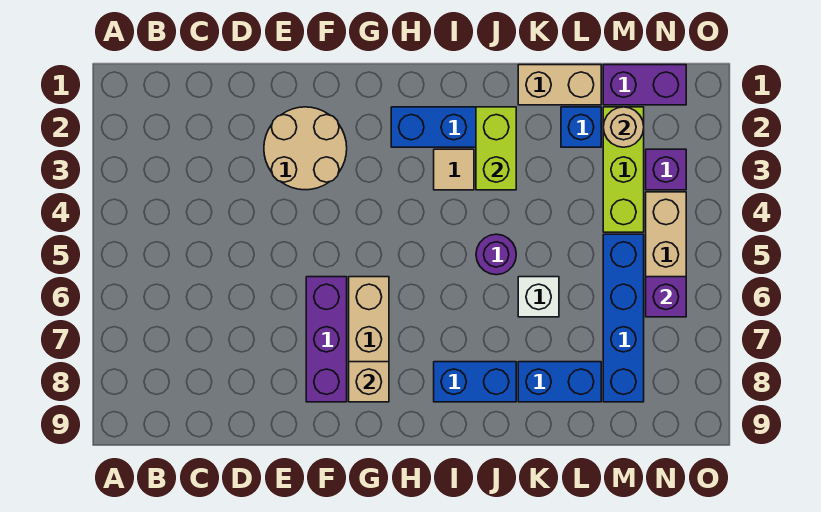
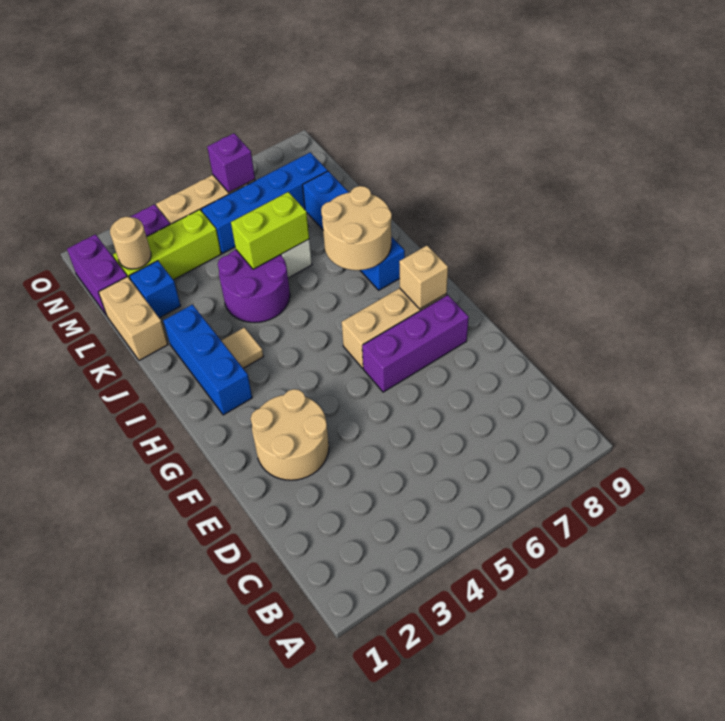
none -> tan round brick I7:J8 level 2
lime brick J2:J3 level 2 -> lime brick K5:K6 level 2
purple round brick J5 level 1 -> purple round brick J4:K5 level 1

